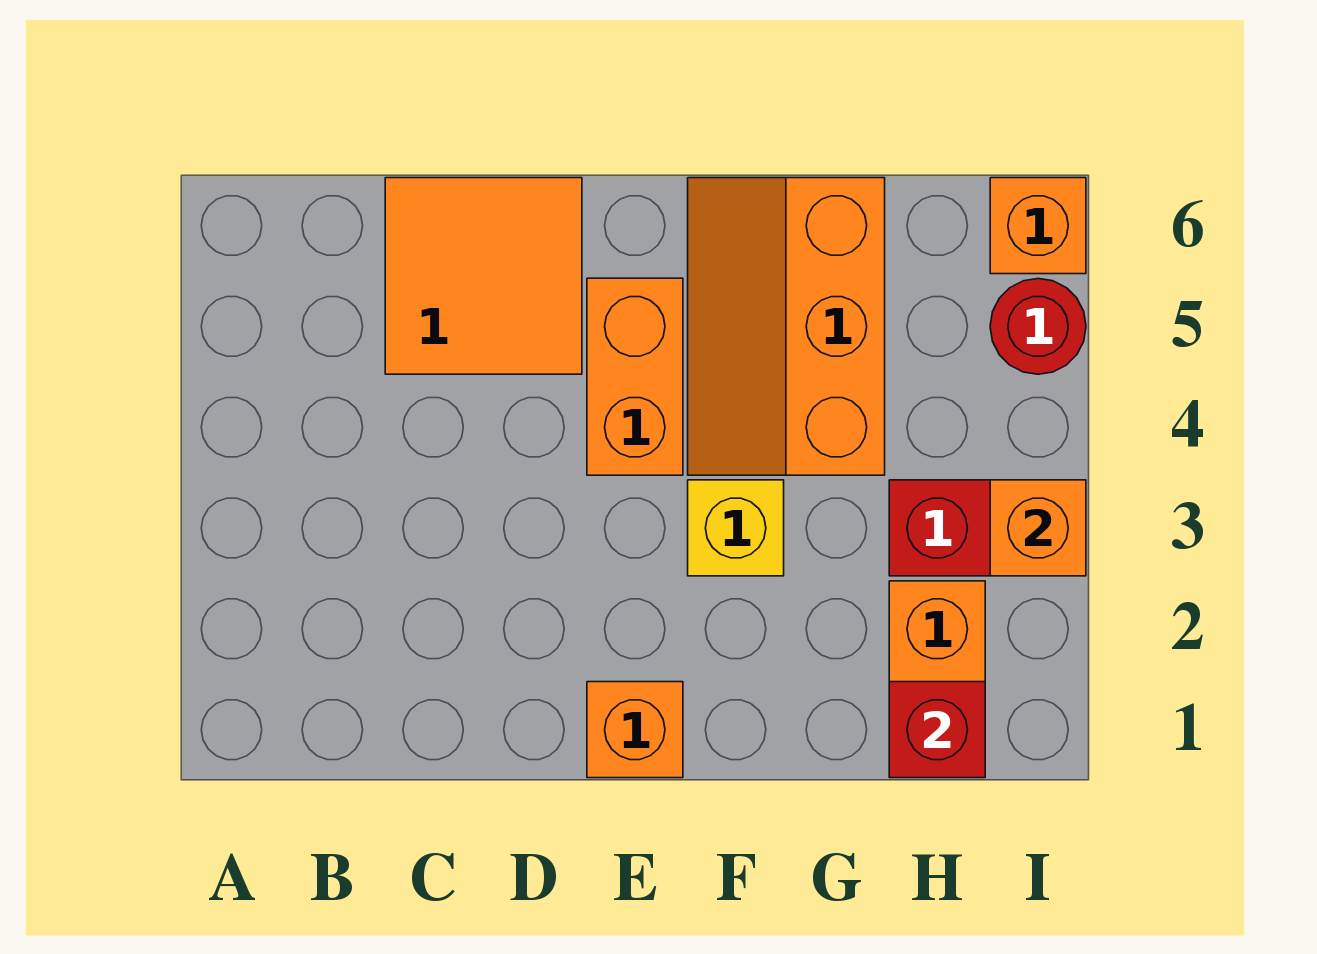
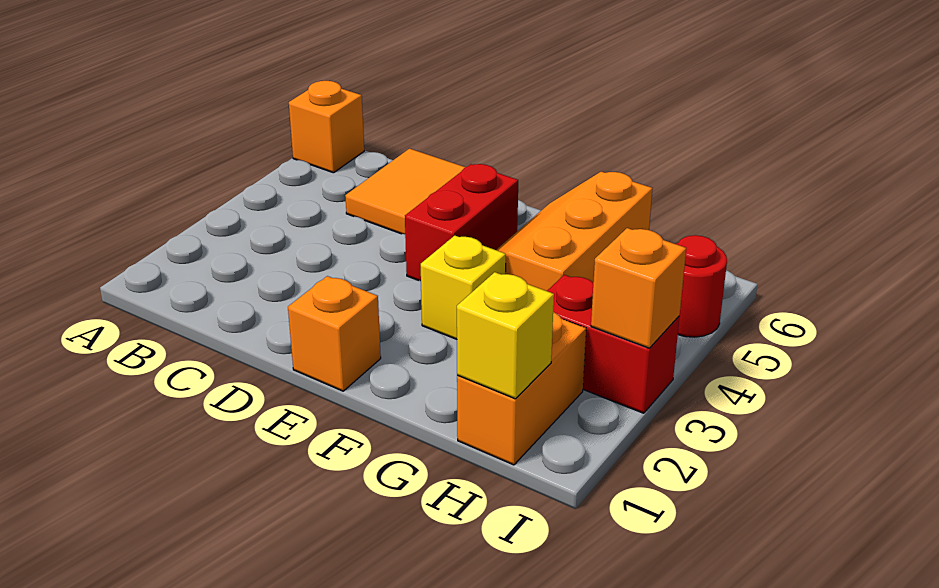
orange brick E4:E5 level 1 -> red brick E4:E5 level 1
red brick H1 level 2 -> yellow brick H1 level 2
orange brick I6 level 1 -> orange brick A6 level 1

